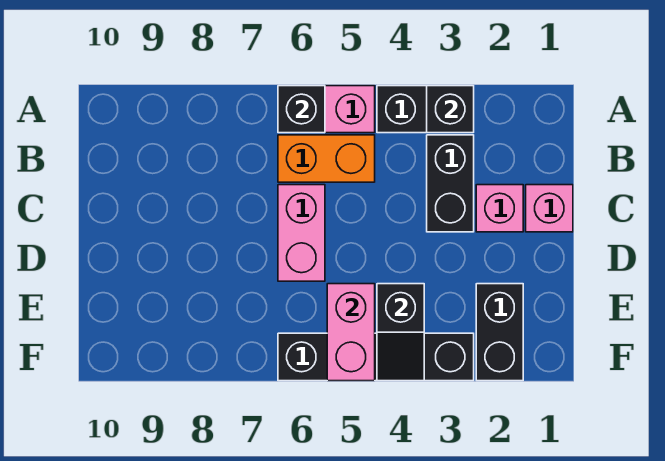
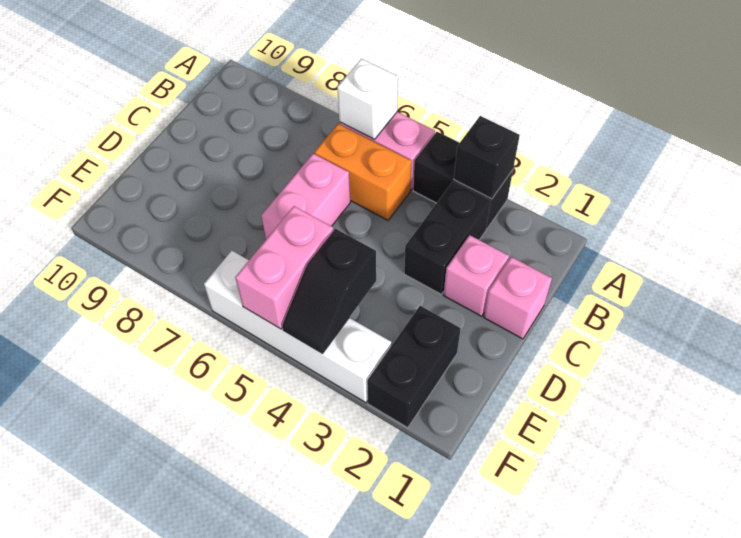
black brick A6 level 2 -> white brick A6 level 2
black brick F3:F6 level 1 -> white brick F3:F6 level 1

